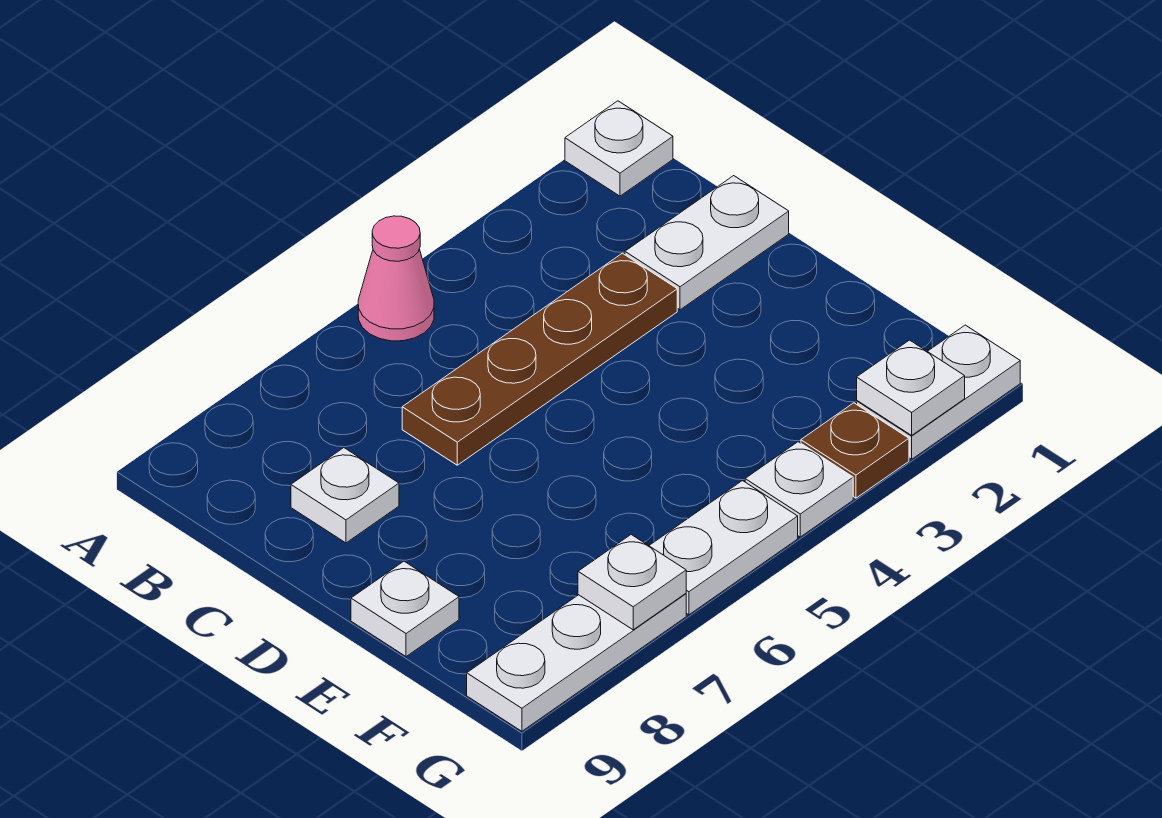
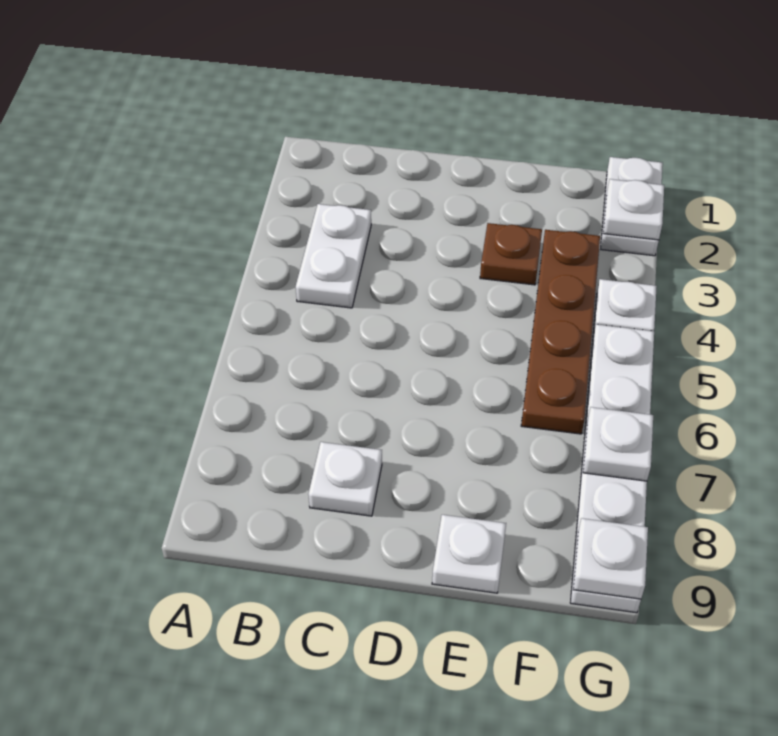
white plate A1 level 1 -> white plate G9 level 2
pink cone A5 level 1 -> none
white plate C1:C2 level 1 -> white plate B3:B4 level 1
brown plate C3:C6 level 1 -> brown plate F3:F6 level 1
brown plate G3 level 1 -> brown plate E3 level 1

